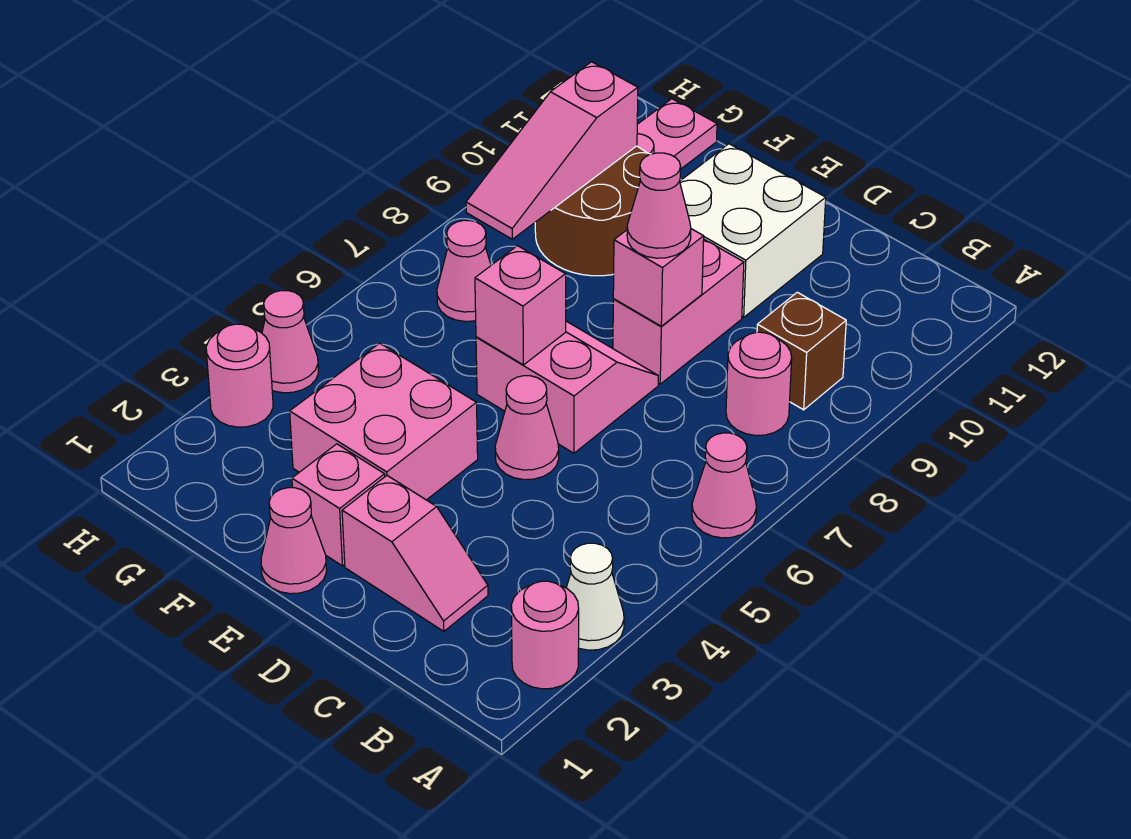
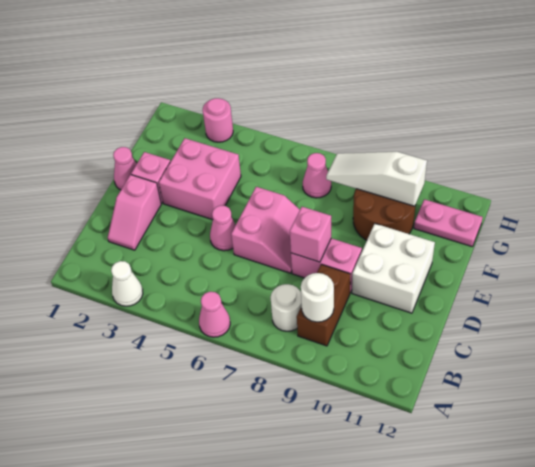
pink round brick A2 level 1 -> none
pink round brick B8 level 1 -> white round brick B8 level 1
brown brick B9 level 1 -> brown brick B9:C9 level 1
none -> white round brick B9 level 2
pink cone D8 level 3 -> none
pink brick E6 level 2 -> none
pink slope G8:G10 level 2 top 10 -> white slope G8:G10 level 2 top 10
pink cone H4 level 1 -> none

